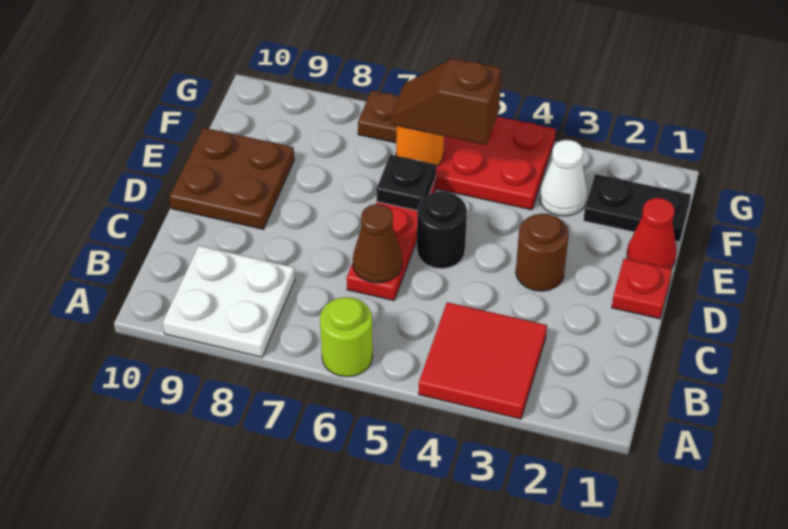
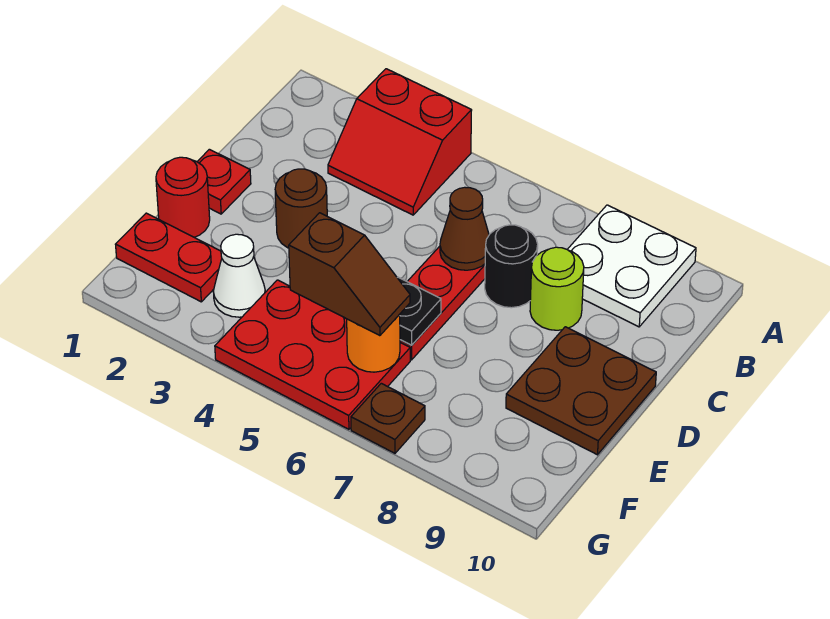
red tile A3:B4 level 1 -> red slope A3:B4 level 1 top A
lime round brick A6 level 1 -> lime round brick C8 level 1
black round brick D5 level 1 -> black round brick C7 level 1
red cone E1 level 1 -> red round brick E1 level 1
black plate F1:F2 level 1 -> red plate F1:F2 level 1

